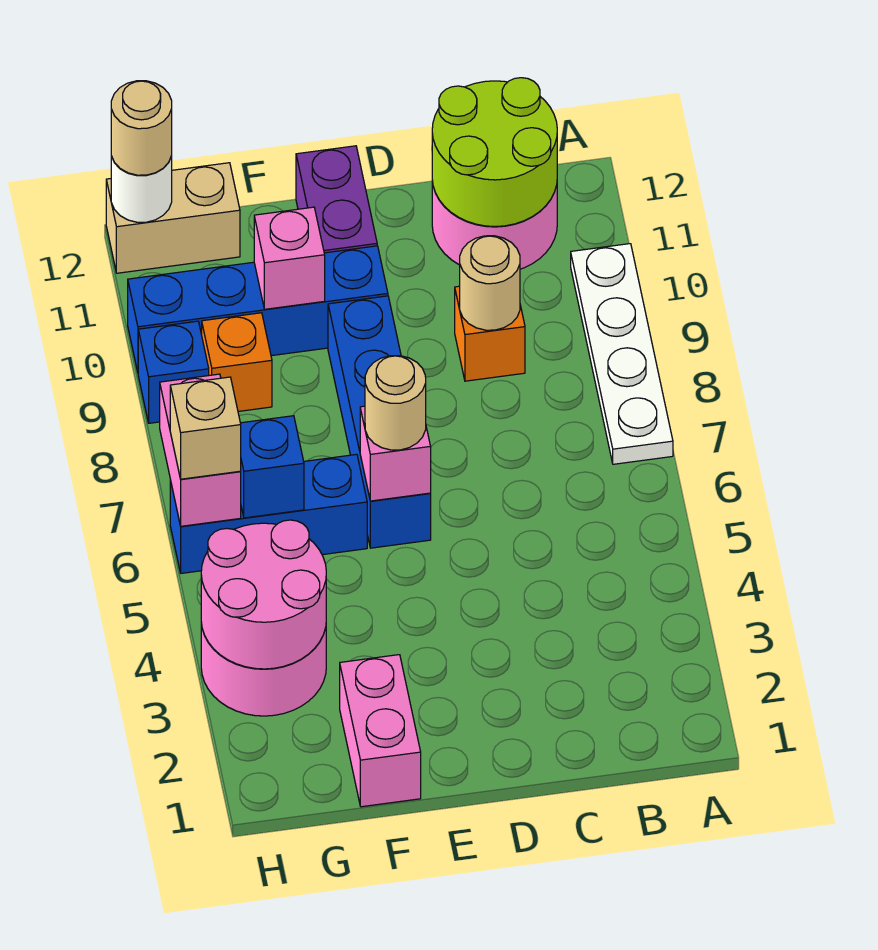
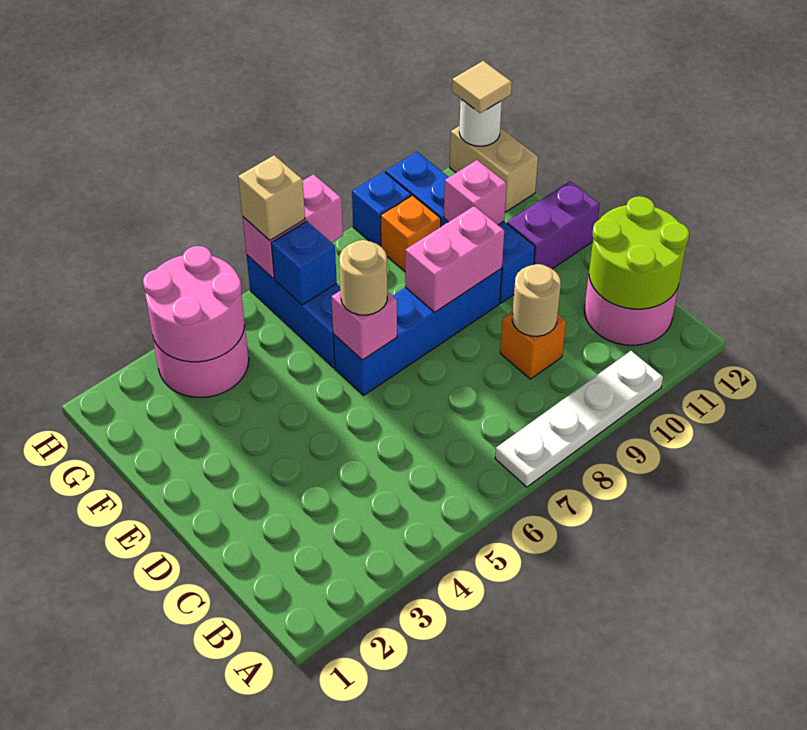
pink brick F1:F2 level 1 -> pink brick E8:E9 level 2
tan round brick H12 level 3 -> tan tile H12 level 3

